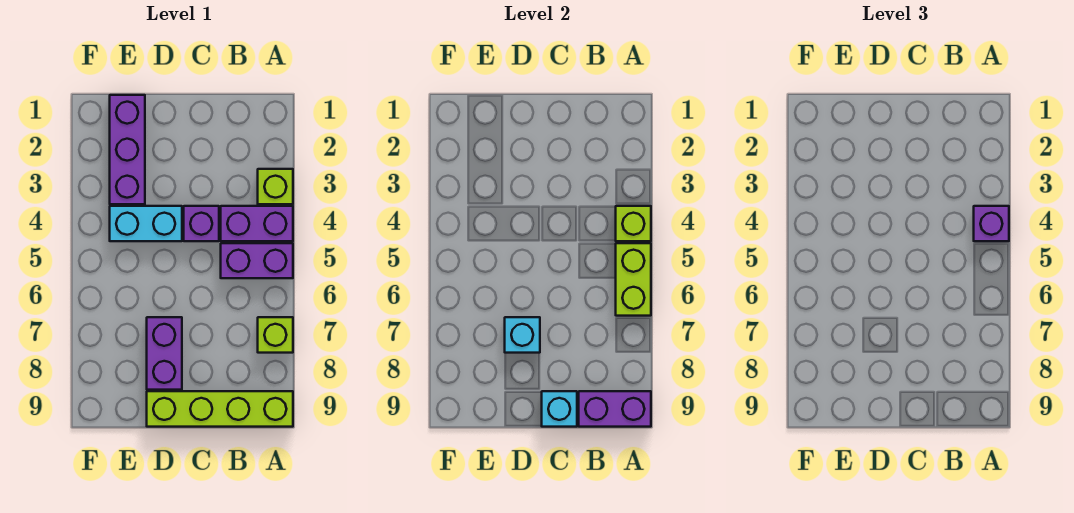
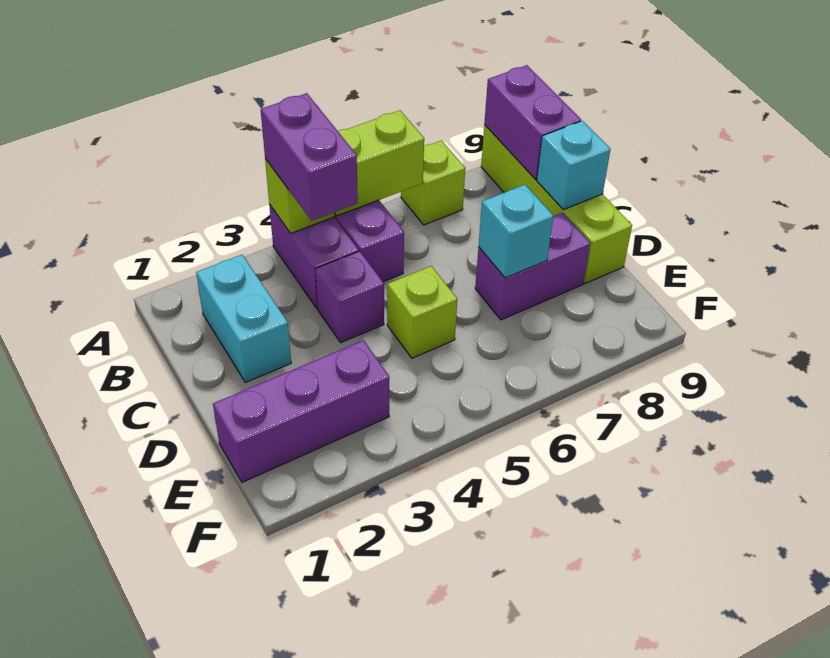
lime brick A3 level 1 -> lime brick D5 level 1
purple brick A4 level 3 -> purple brick A4:B4 level 3
cyan brick D4:E4 level 1 -> cyan brick B2:C2 level 1

